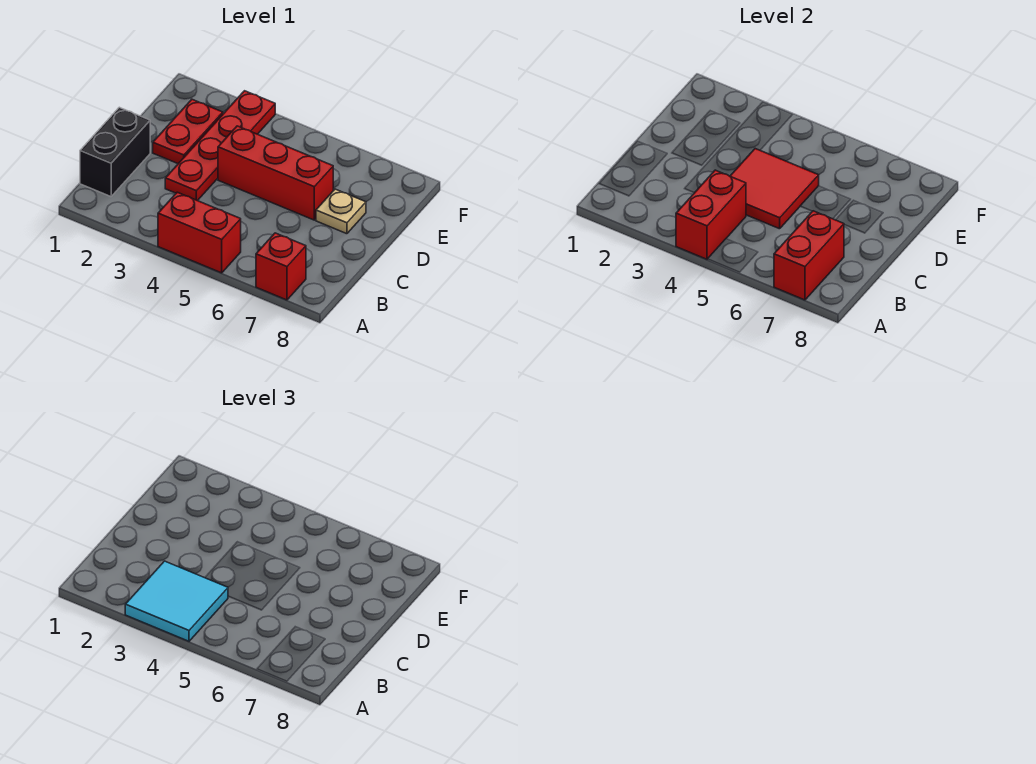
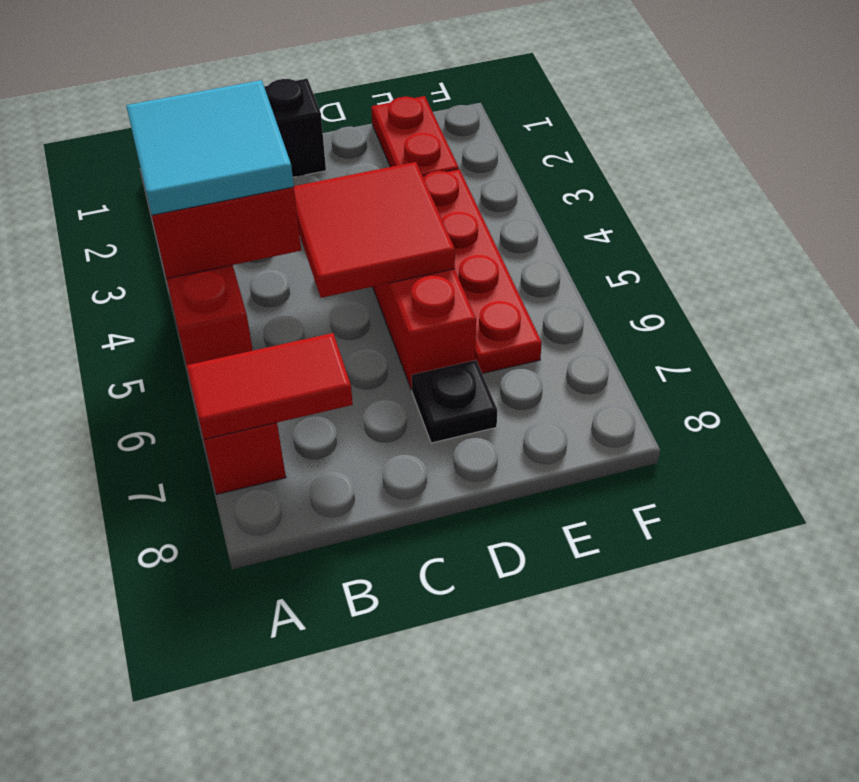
red brick A7:B7 level 2 -> red tile A7:B7 level 2
red plate C3:F3 level 1 -> red plate E3:E6 level 1
red plate D2:E2 level 1 -> red plate E1:E2 level 1
tan plate D7 level 1 -> black plate D7 level 1

